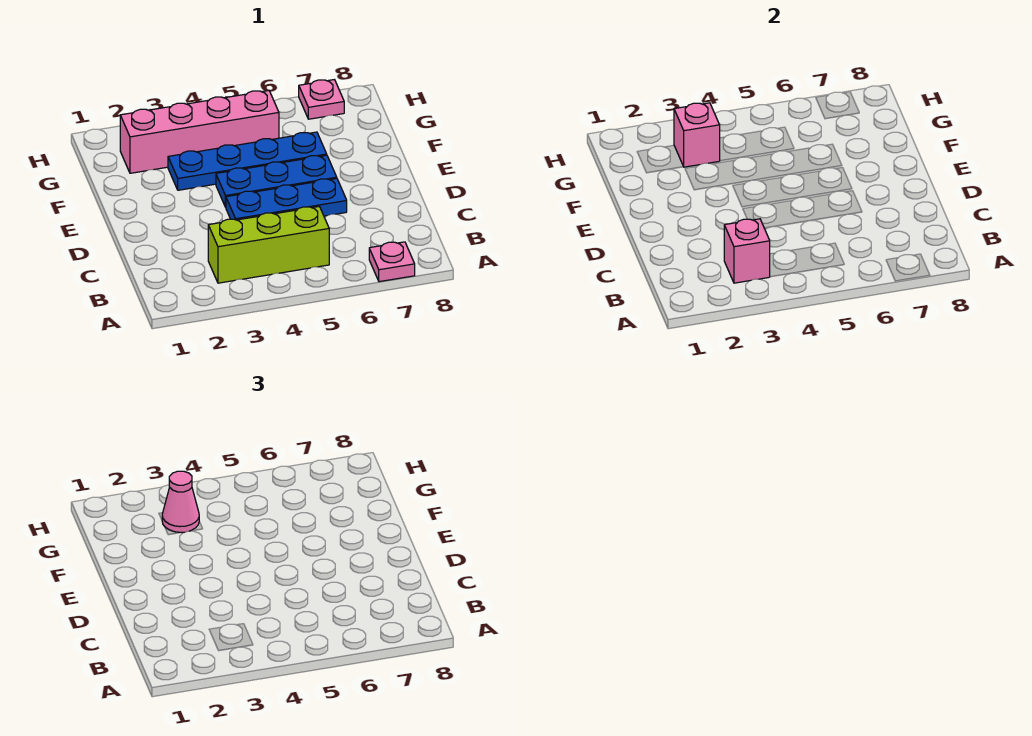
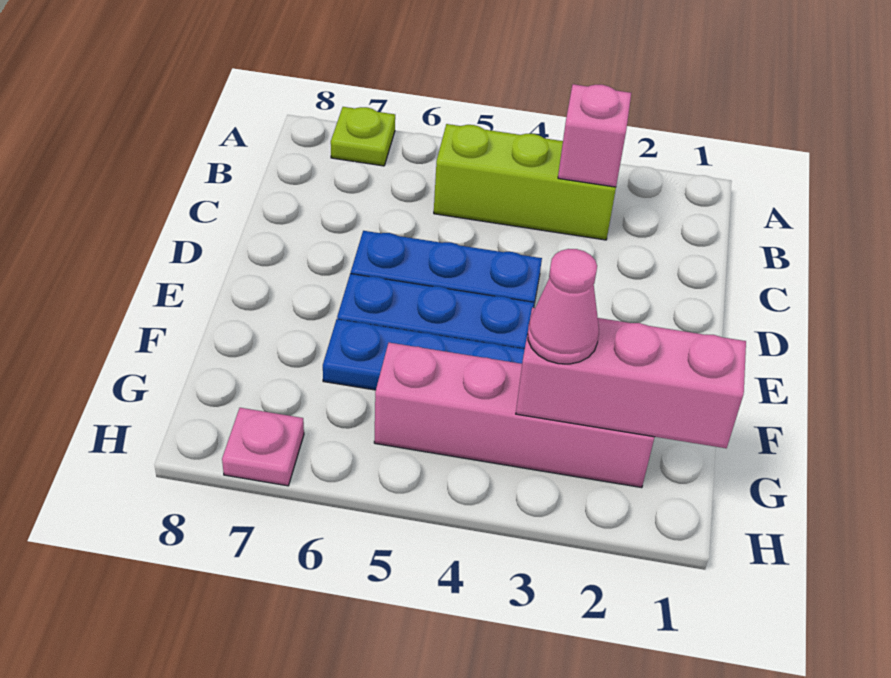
pink plate A7 level 1 -> lime plate A7 level 1
pink brick G3 level 2 -> pink brick G1:G3 level 2

